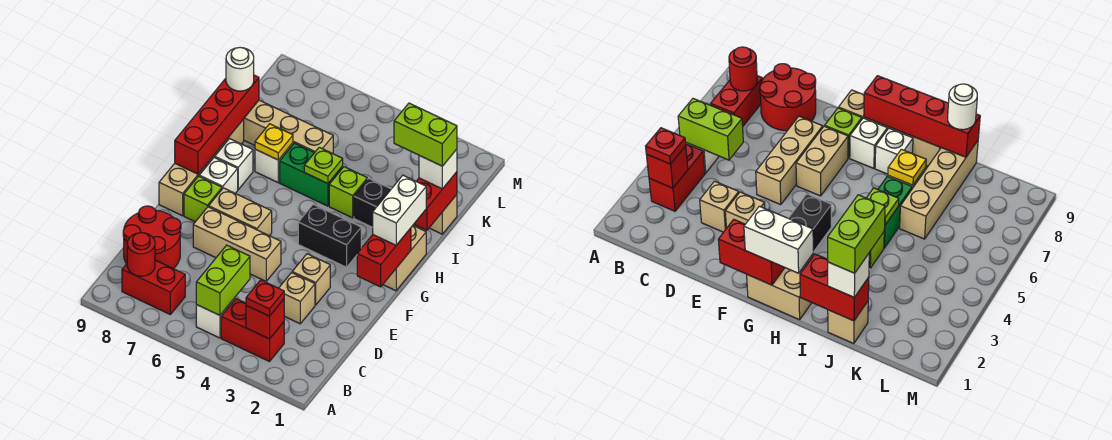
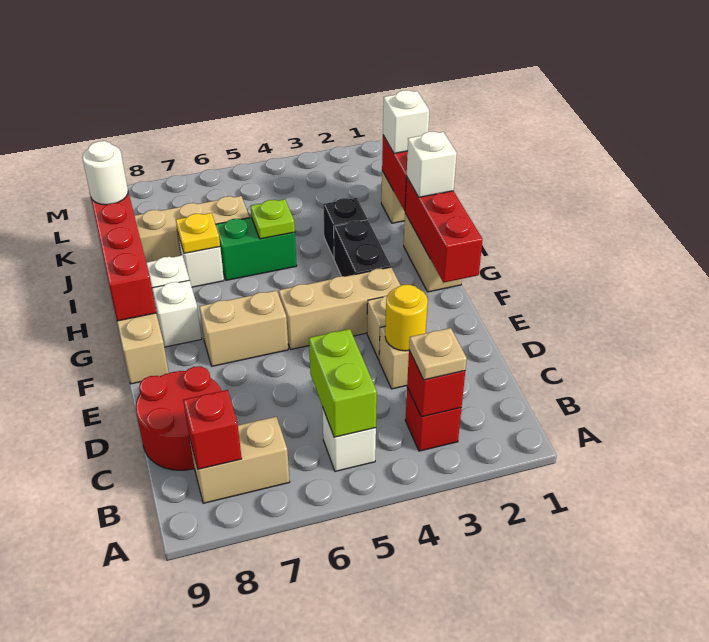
red brick B3:B4 level 1 -> red brick B3 level 1
red plate B3 level 3 -> tan plate B3 level 3
red brick B7:B8 level 1 -> tan brick B7:B8 level 1
red round brick B8 level 2 -> red brick B8 level 2
none -> yellow round brick D3 level 2
tan brick E5:E7 level 1 -> tan brick F3:F5 level 1
red brick F1:G1 level 2 -> red brick F1:H1 level 2
lime brick F8 level 1 -> none
white brick G1:H1 level 3 -> white brick H1 level 3
black brick G3:G4 level 1 -> black brick G3:H3 level 1
lime brick I4 level 1 -> none
lime brick J1:J2 level 4 -> none

